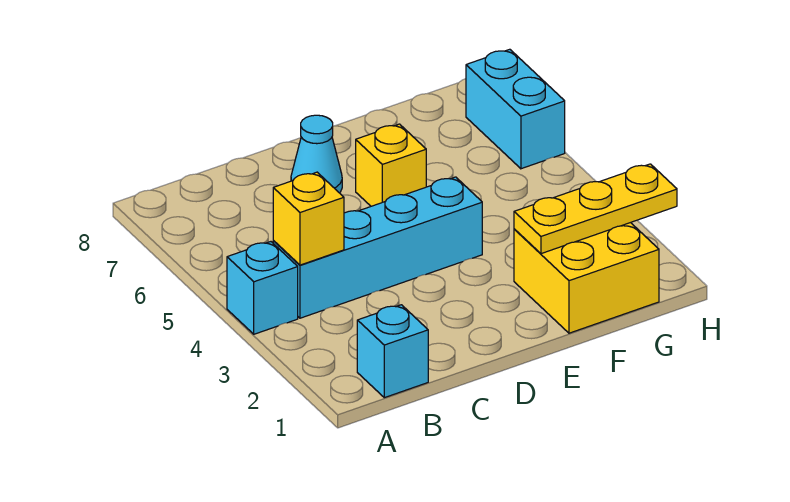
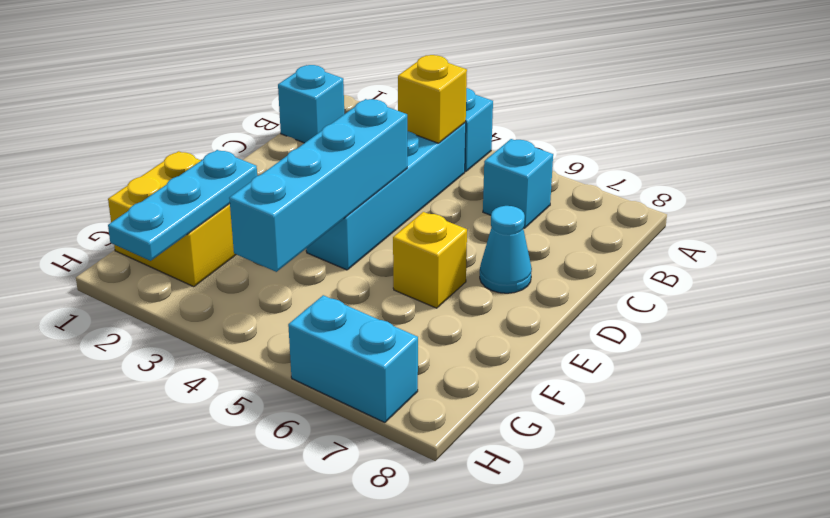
none -> cyan brick B6 level 1
none -> cyan brick D4:G4 level 2
yellow plate F2:H2 level 2 -> cyan plate F2:H2 level 2

